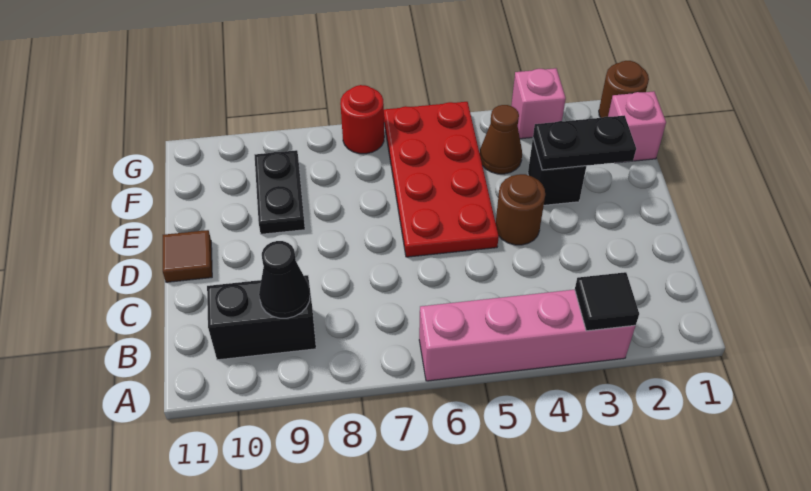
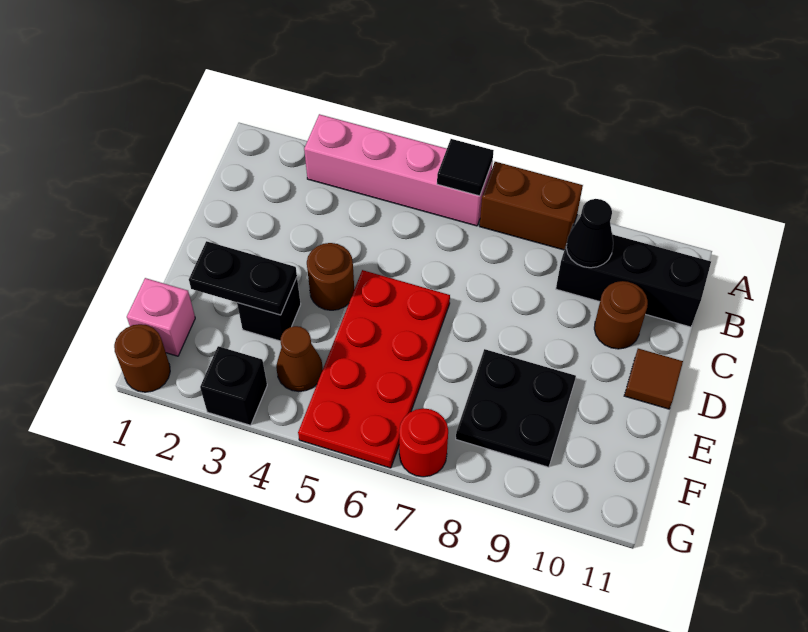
black tile A3 level 2 -> black tile A6 level 2
none -> brown brick A7:A8 level 1
black brick B9:B10 level 1 -> black brick B9:B11 level 1
none -> brown round brick C10 level 1
black plate E9:F9 level 1 -> black plate E8:F9 level 1
pink brick G3 level 1 -> black brick G3 level 1

